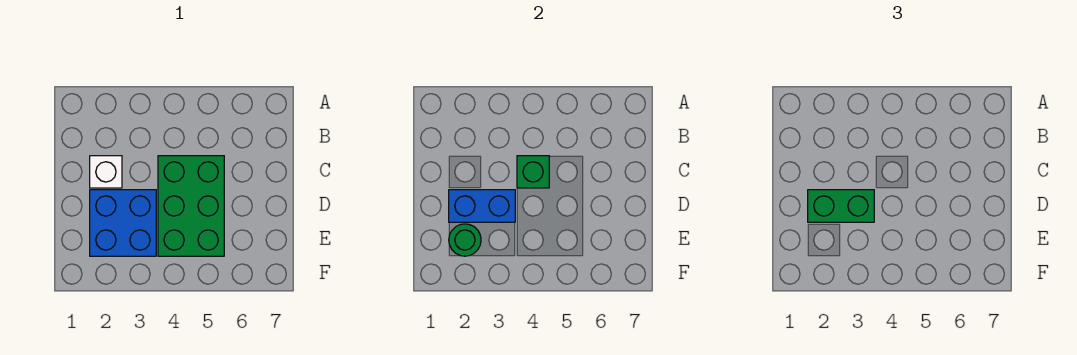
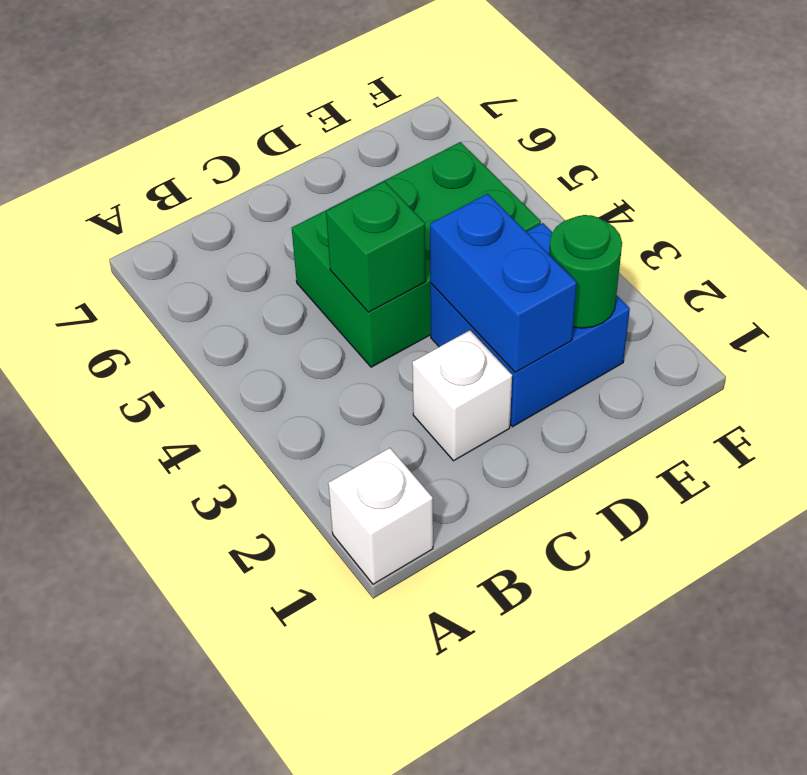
none -> white brick A1 level 1
green brick D2:D3 level 3 -> none

